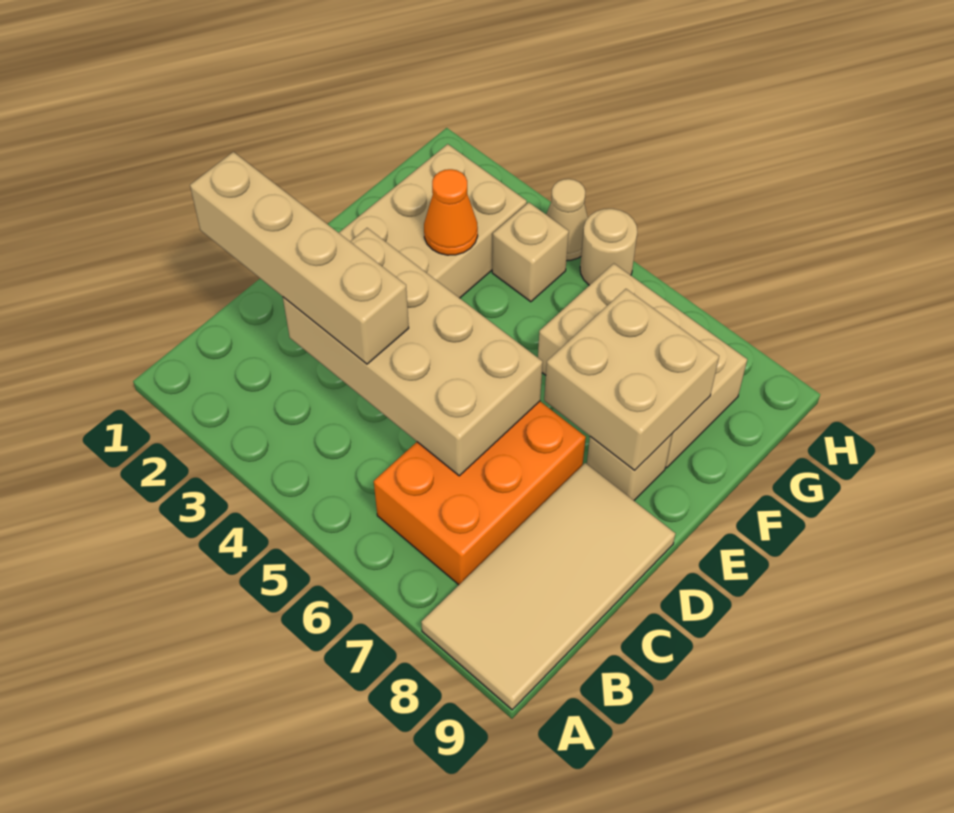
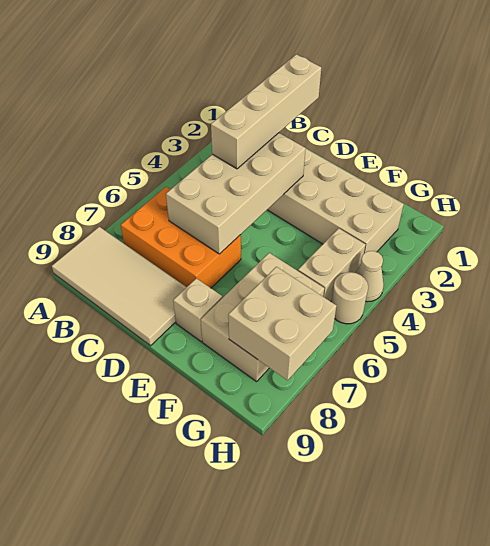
tan brick E7:F8 level 2 -> tan brick G7:H8 level 2
orange cone F3 level 2 -> none
tan brick G4 level 1 -> tan brick G4:G5 level 1

